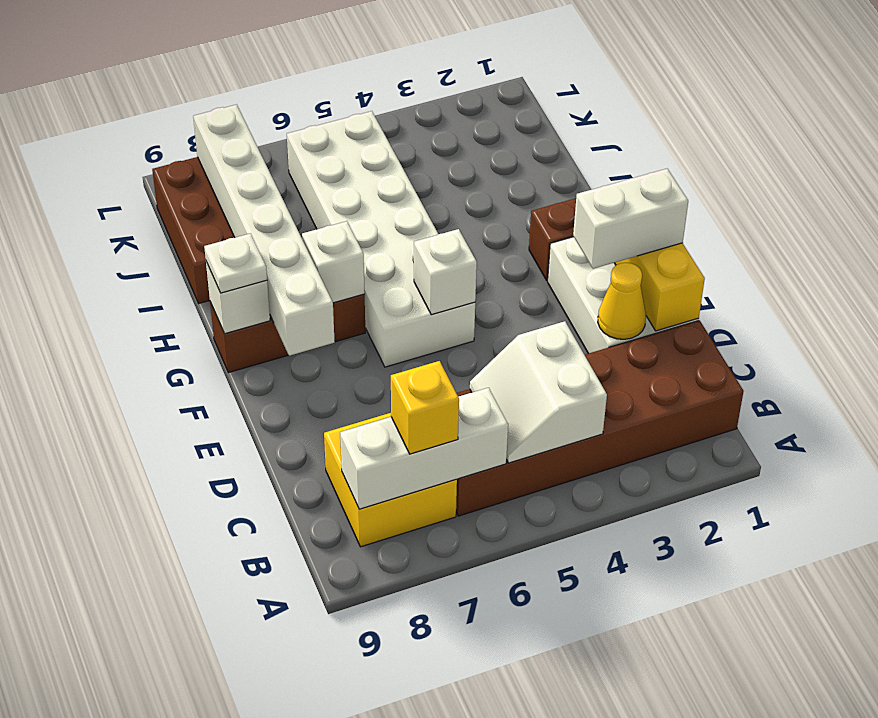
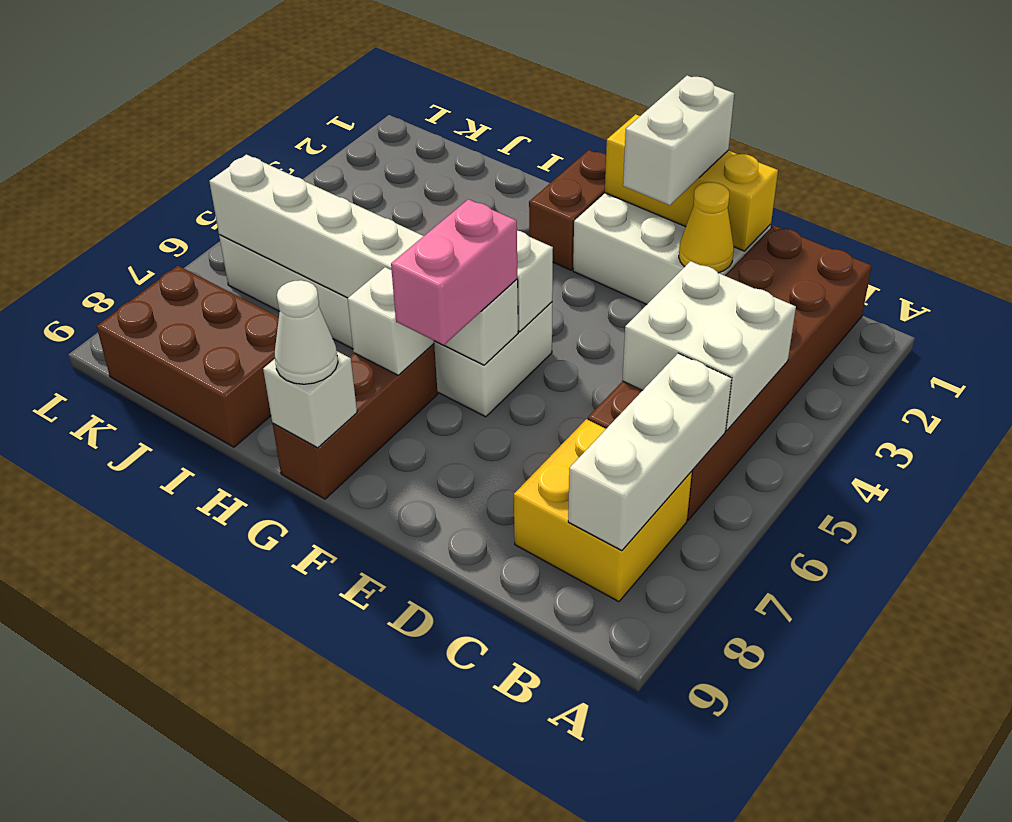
white slope B4:C5 level 2 top 4 -> white brick B4:C5 level 2
yellow brick B7 level 3 -> none
none -> pink brick F6:F7 level 3
white brick F8:K8 level 2 -> white brick F6:K6 level 2
white plate G9 level 3 -> white cone G9 level 3

